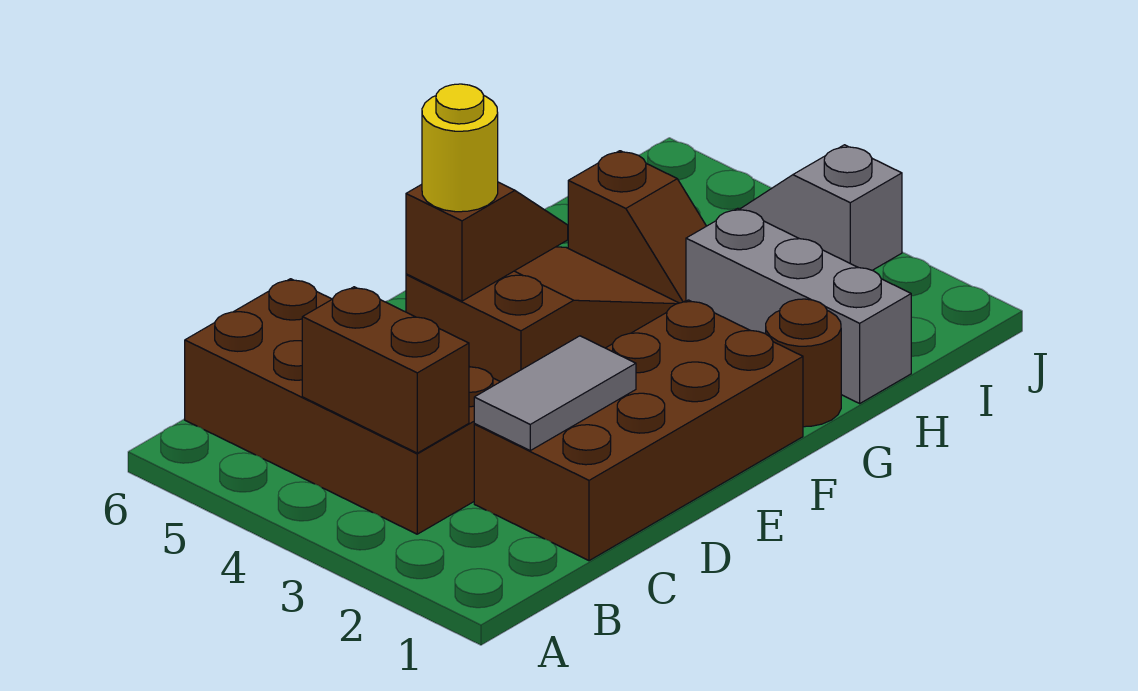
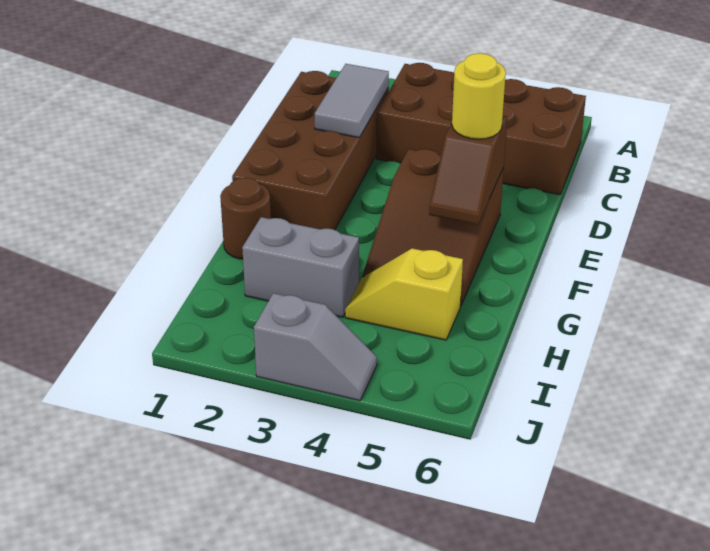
brown brick B3:B4 level 2 -> none
grey brick H1:H3 level 1 -> grey brick H2:H3 level 1
brown slope H4:H5 level 1 top 5 -> yellow slope H4:H5 level 1 top 5

